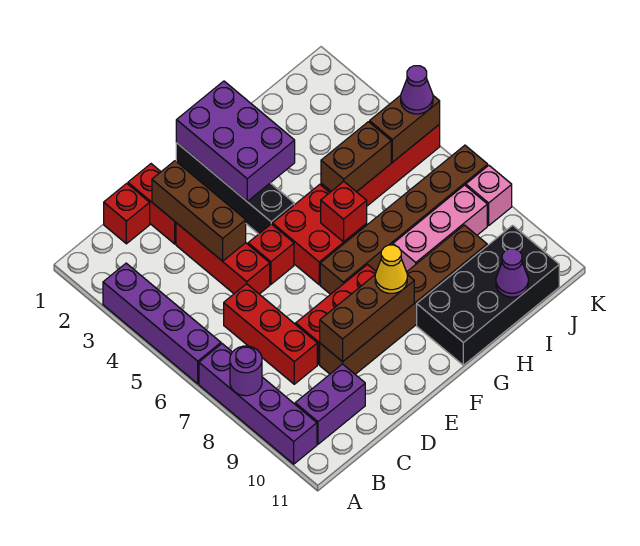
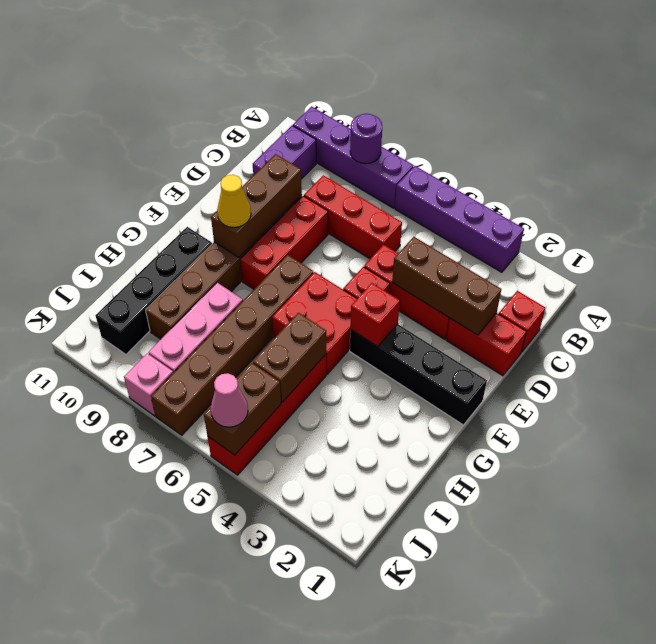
purple brick F1:G3 level 2 -> none
red brick G6 level 2 -> red brick F4 level 2
black brick G10:J11 level 1 -> black brick G10:J10 level 1
purple cone I11 level 2 -> none
purple cone K5 level 3 -> pink cone K5 level 3

